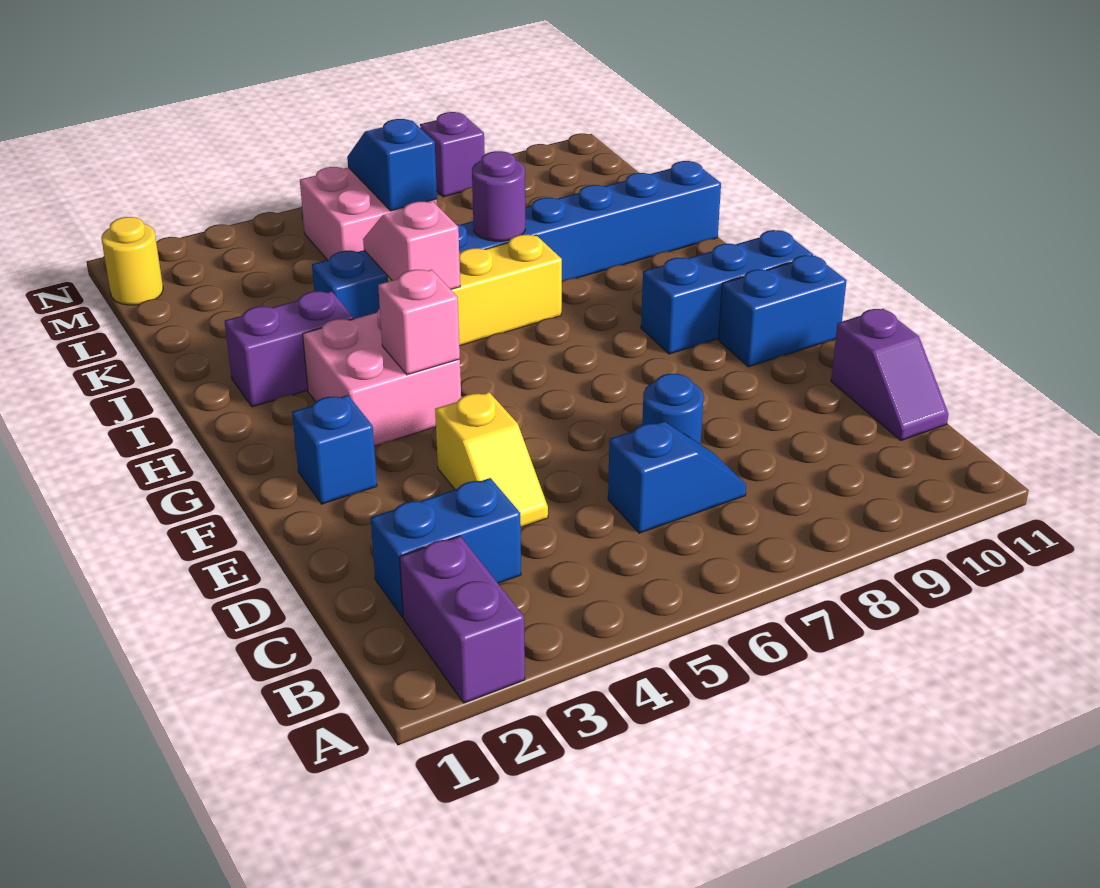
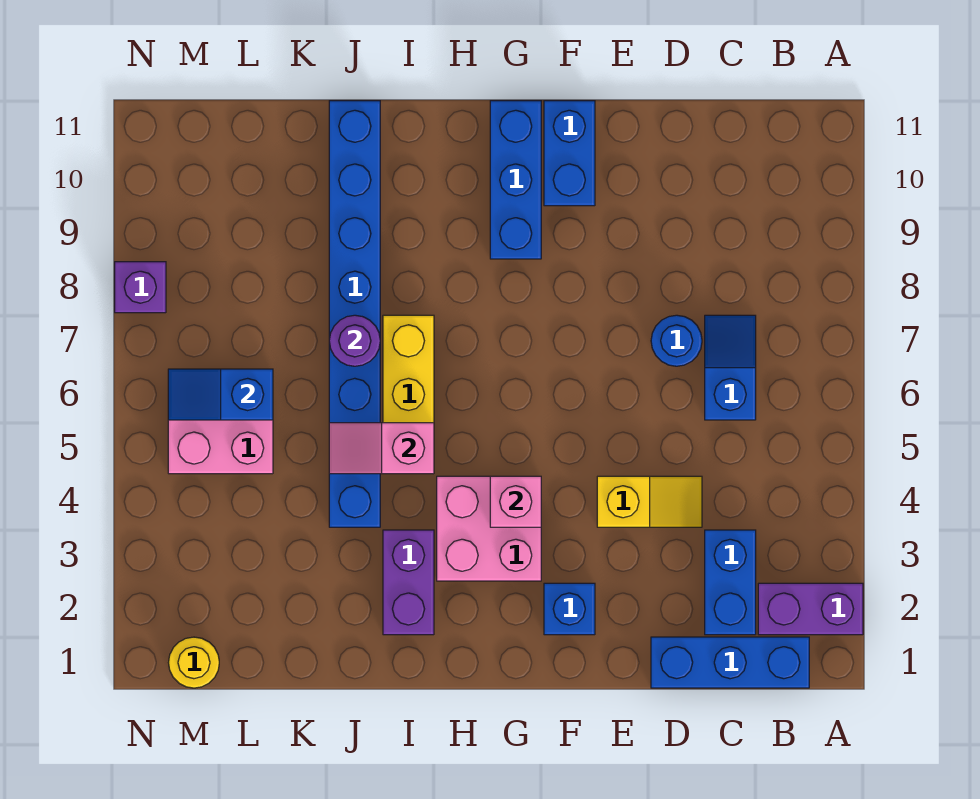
none -> blue brick B1:D1 level 1
purple slope C11:D11 level 1 top D -> none

